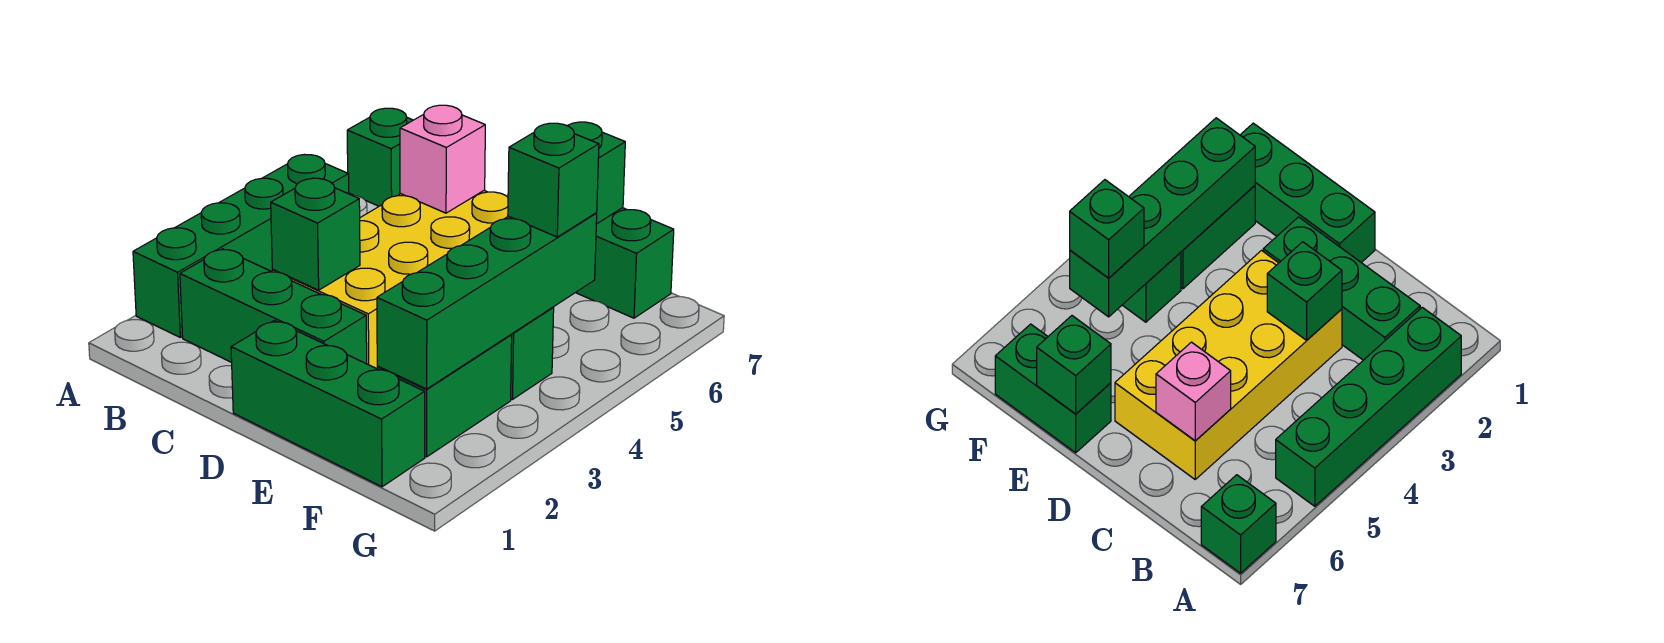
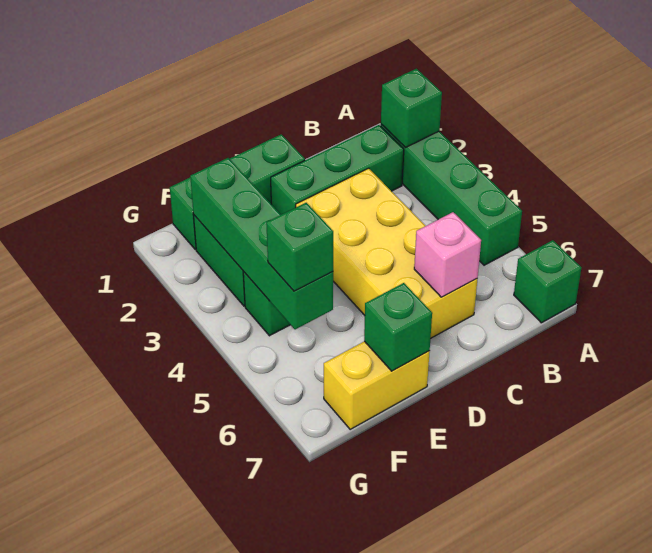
green brick C3 level 2 -> green brick A2 level 2
green brick E7:F7 level 1 -> yellow brick E7:F7 level 1

